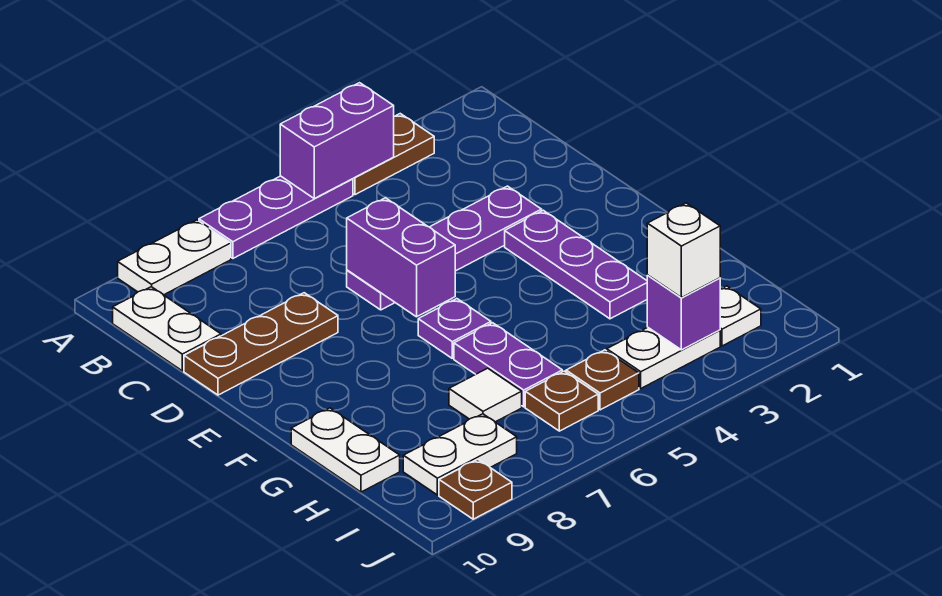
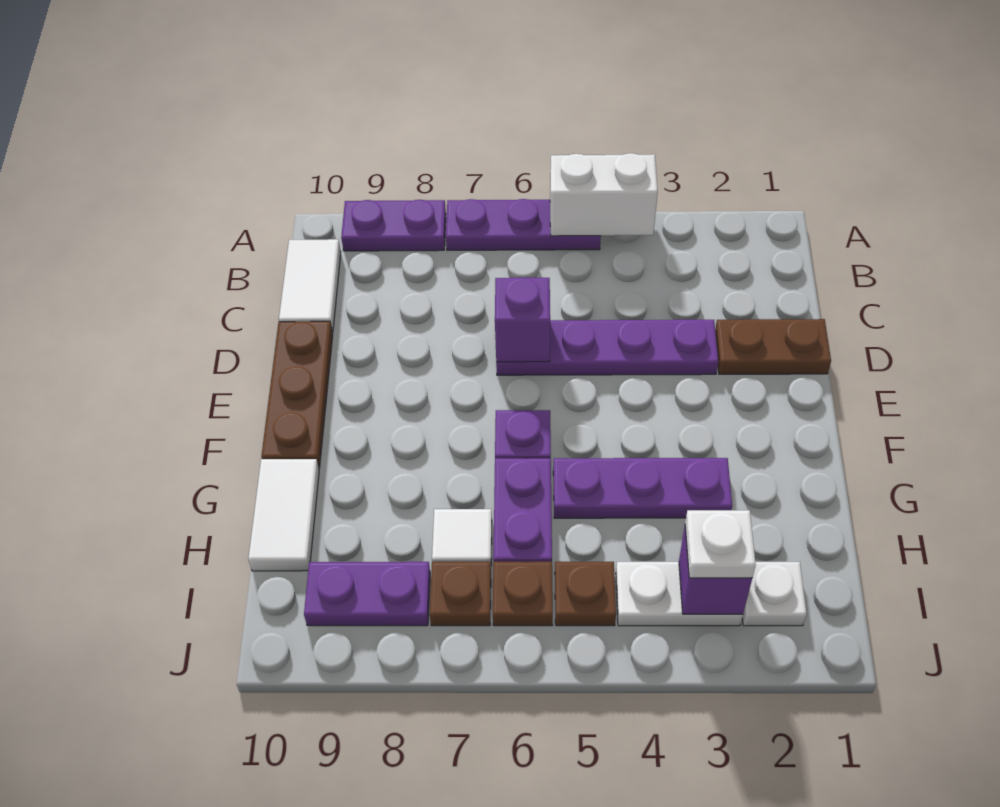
brown plate A3:A4 level 1 -> brown plate D1:D2 level 1
purple brick A4:A5 level 2 -> white brick A4:A5 level 2
white plate A8:A9 level 1 -> purple plate A8:A9 level 1
white plate B10:C10 level 1 -> white tile B10:C10 level 1
purple brick D6:E6 level 2 -> purple brick D6 level 2
brown plate D8:D10 level 1 -> brown plate D10:F10 level 1
purple plate E3:G3 level 1 -> purple plate G3:G5 level 1
white plate G10:H10 level 1 -> white tile G10:H10 level 1
white brick I3 level 3 -> white plate I3 level 3
white plate I8:I9 level 1 -> purple plate I8:I9 level 1
brown plate J9 level 1 -> brown plate I7 level 1

